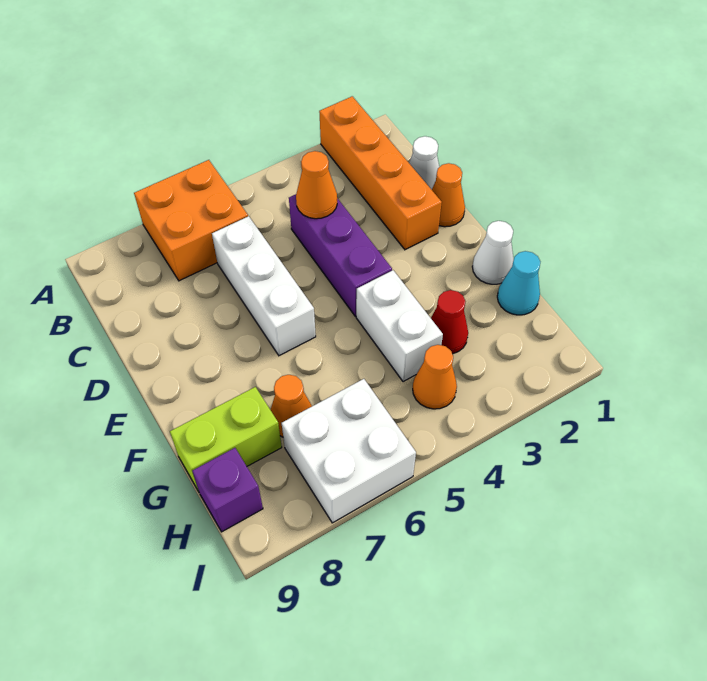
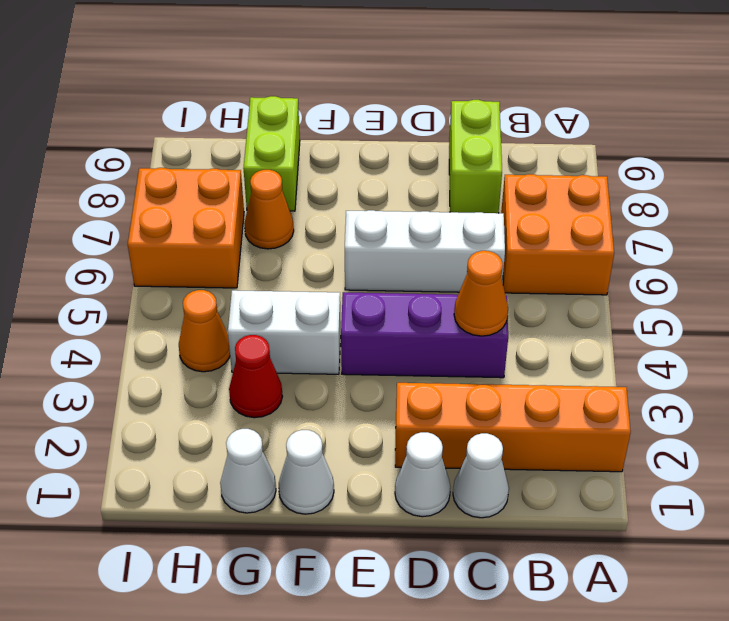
none -> lime brick C8:C9 level 1
orange cone D1 level 1 -> white cone D1 level 1
cyan cone G1 level 1 -> white cone G1 level 1
white brick H6:I7 level 1 -> orange brick H6:I7 level 1
purple brick H9 level 1 -> none

